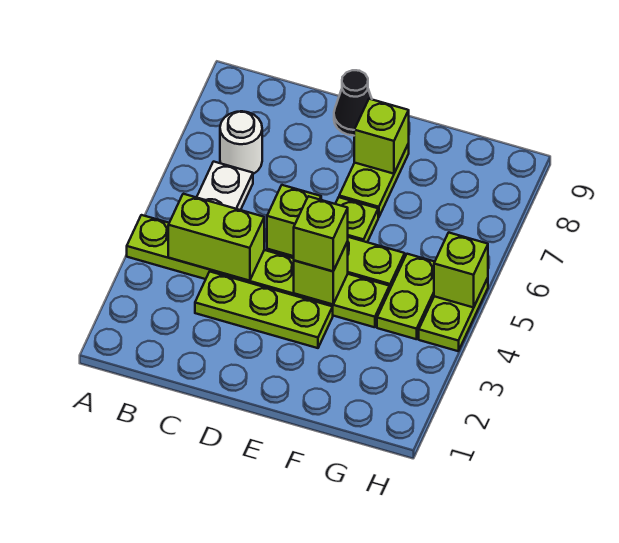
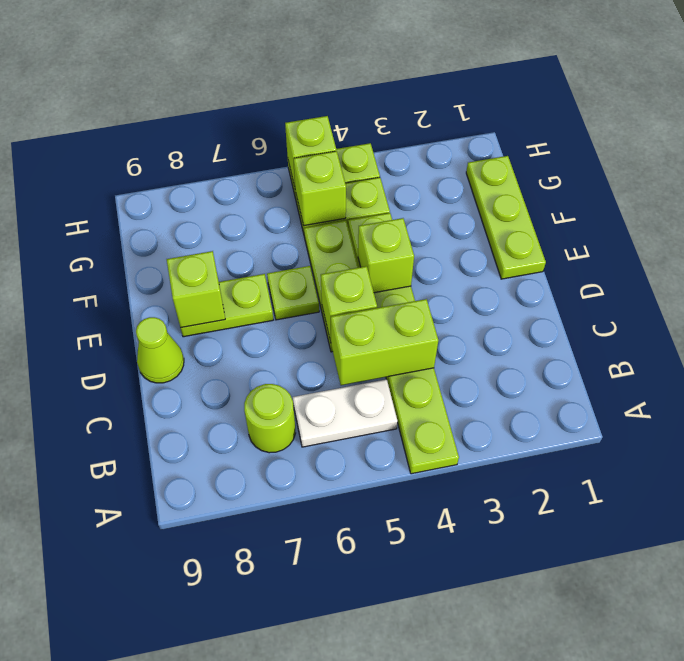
lime brick B4:C4 level 2 -> lime brick C4:C5 level 2
white round brick B7 level 1 -> lime round brick B7 level 1
lime plate C3:E3 level 1 -> lime plate E1:G1 level 1
black cone D9 level 1 -> lime cone D9 level 1
lime brick E4 level 3 -> lime brick G5 level 2

